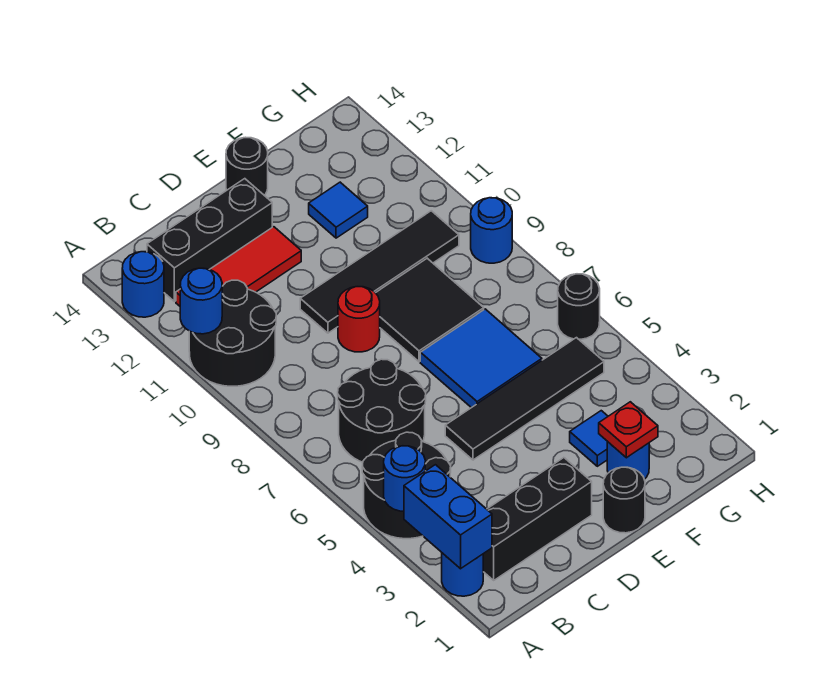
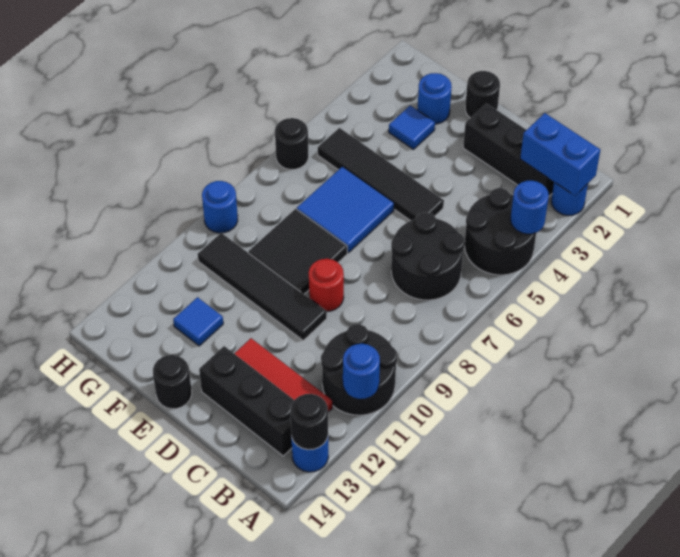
blue brick A2:A3 level 2 -> blue brick A2:B2 level 2
none -> black round brick A13 level 2
red plate F2 level 2 -> none

